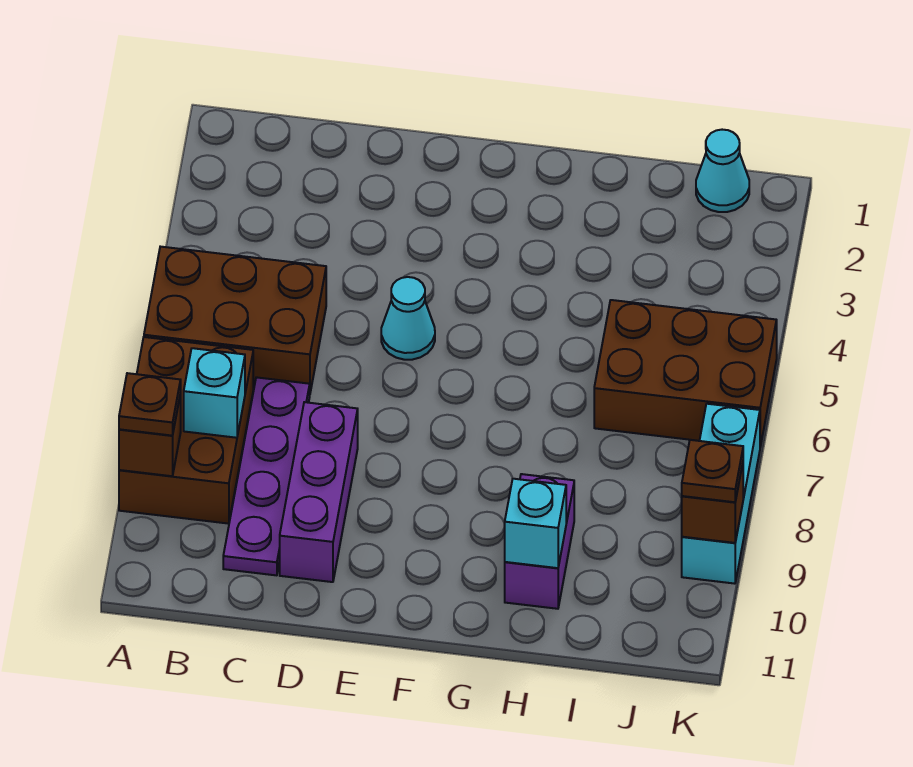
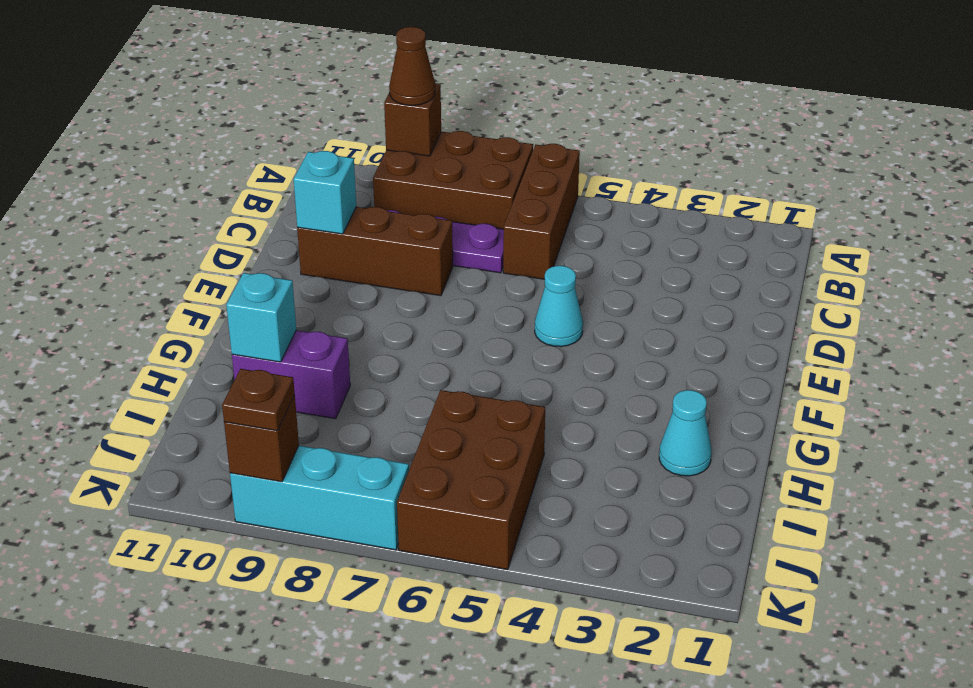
brown brick A5:C6 level 1 -> brown brick A6:C6 level 1
brown plate A9 level 3 -> brown cone A9 level 3
cyan brick B8 level 2 -> cyan brick D10 level 2
purple brick D8:D10 level 1 -> brown brick D8:D10 level 1
cyan cone J1 level 1 -> cyan cone H2 level 1

